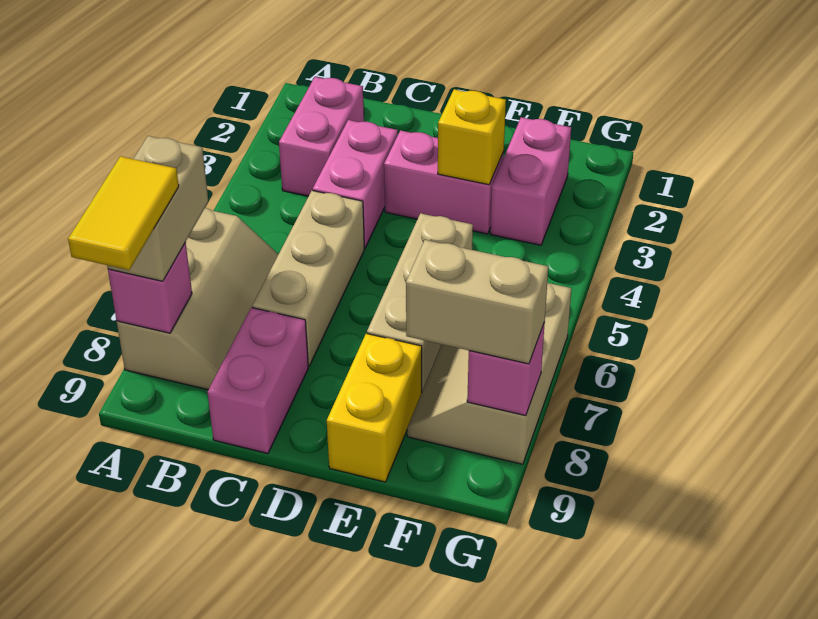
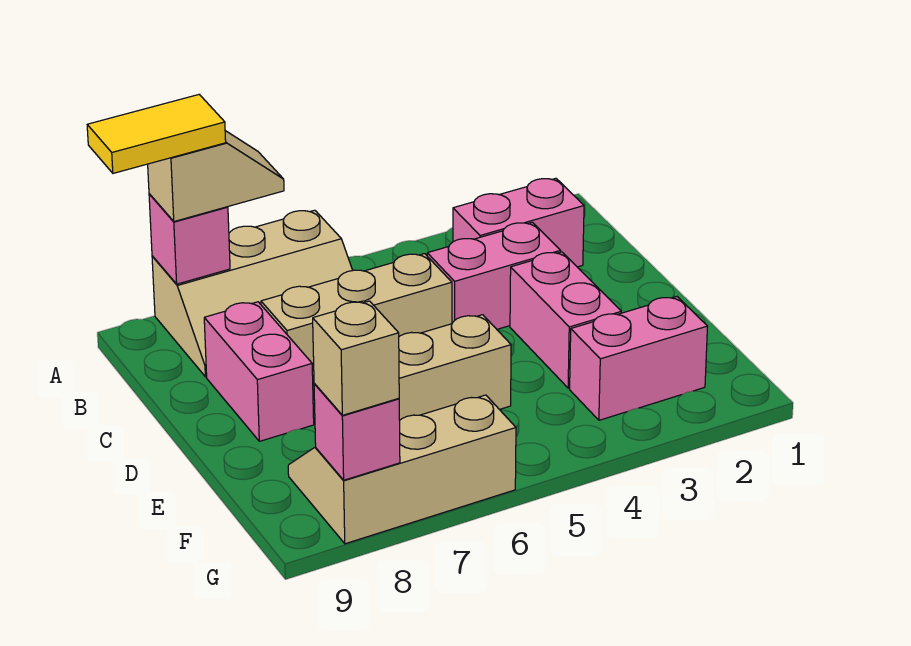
tan brick A7:A8 level 3 -> tan slope A7:A8 level 3 top 8
pink brick C8:C9 level 1 -> pink brick C8:D8 level 1
yellow brick E3 level 2 -> none
yellow brick E8:E9 level 1 -> none
tan brick F8:G8 level 3 -> tan brick G8 level 3

